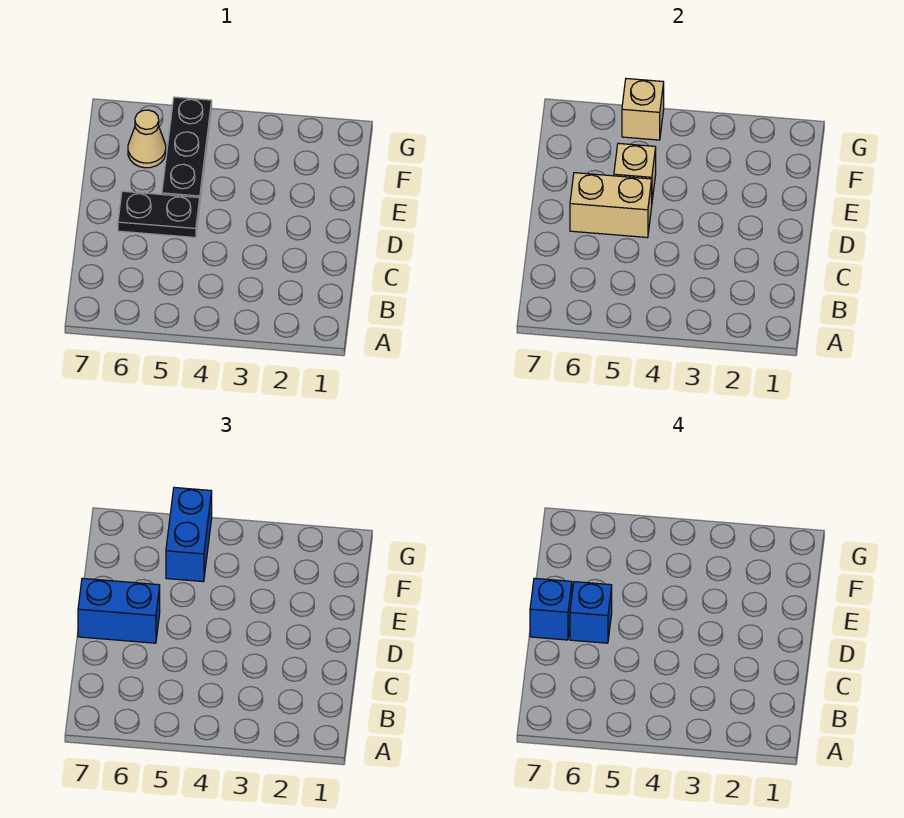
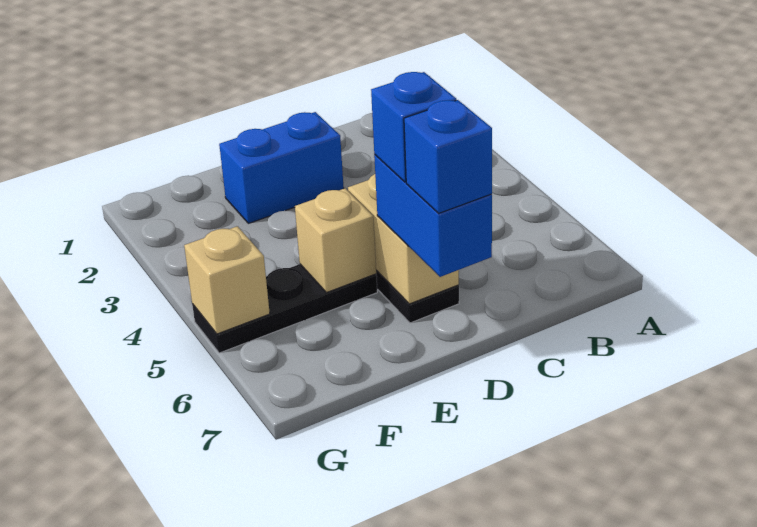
blue brick F5:G5 level 3 -> blue brick D2:E2 level 1
tan cone F6 level 1 -> none

